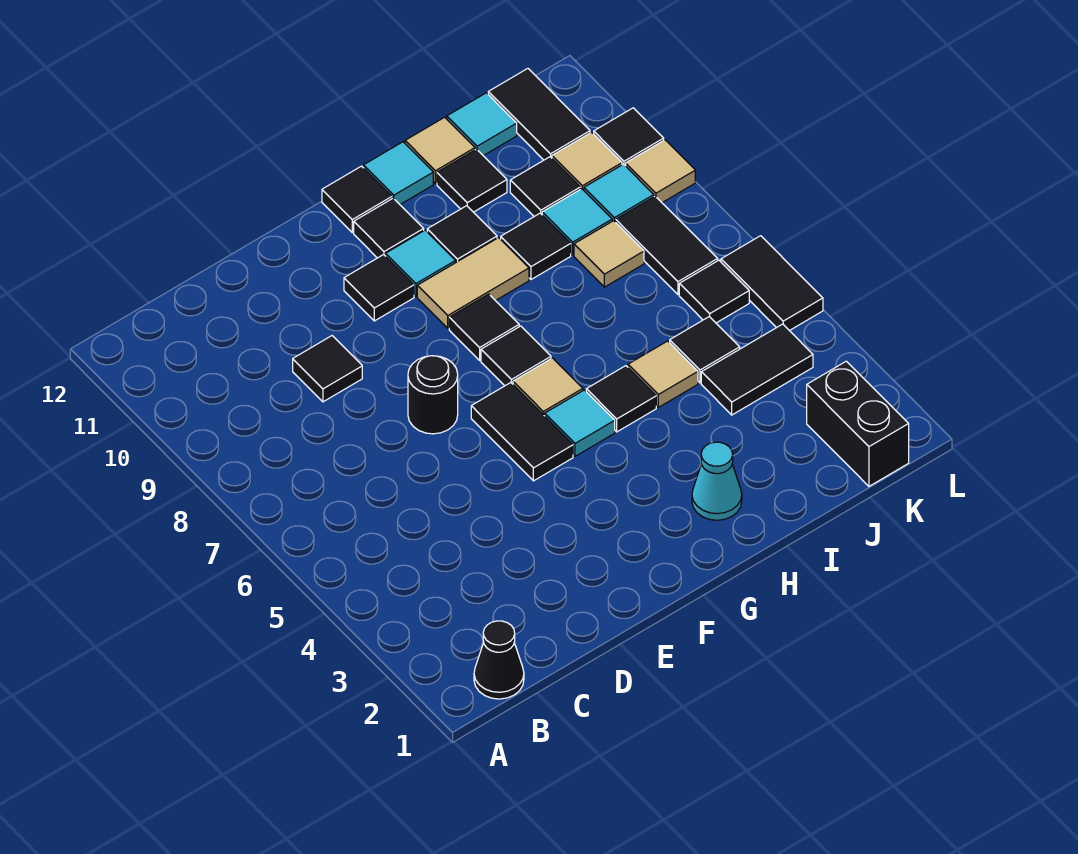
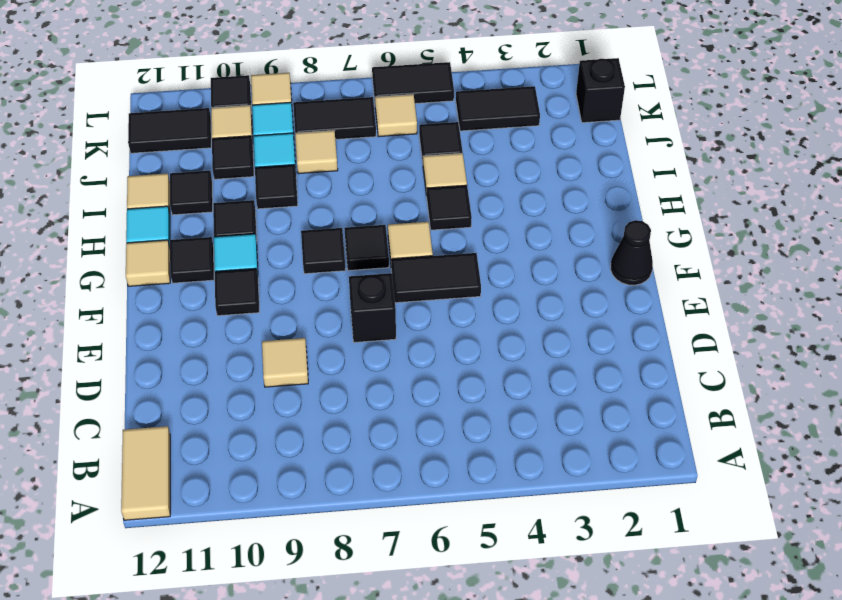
black cone B1 level 1 -> black cone F1 level 1
black tile D9 level 1 -> tan tile D9 level 1
black round brick E7 level 1 -> black brick E7 level 1
cyan tile G5 level 1 -> none
tan tile G9:H9 level 1 -> tan tile A12:B12 level 1
black tile G12 level 1 -> tan tile G12 level 1
cyan cone H2 level 1 -> none
black tile J4:K4 level 1 -> black tile K3:K4 level 1
cyan tile J12 level 1 -> none
black brick K1:K2 level 1 -> black brick K1 level 1
black tile K6 level 1 -> tan tile K6 level 1

